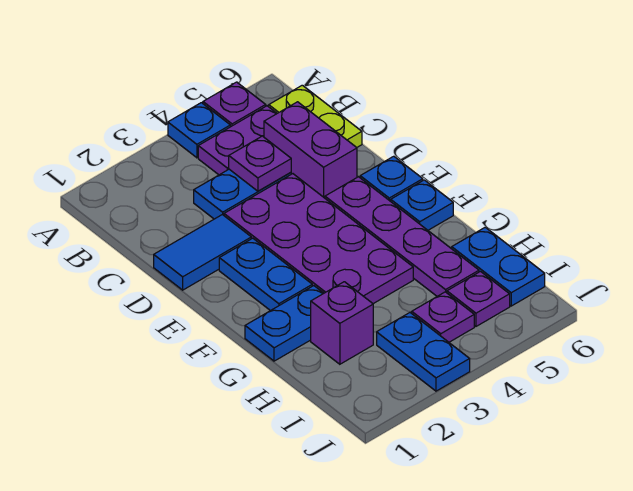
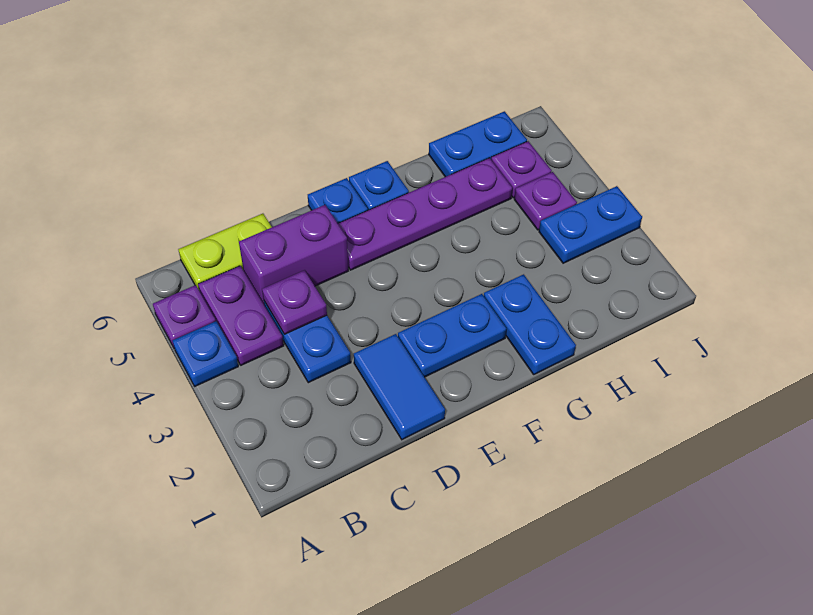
purple plate D3:G4 level 1 -> none
purple brick H2 level 1 -> none

